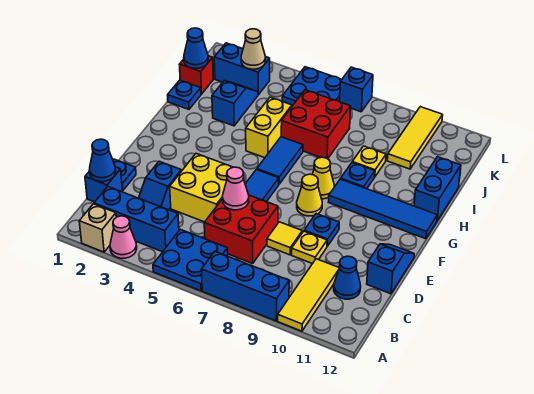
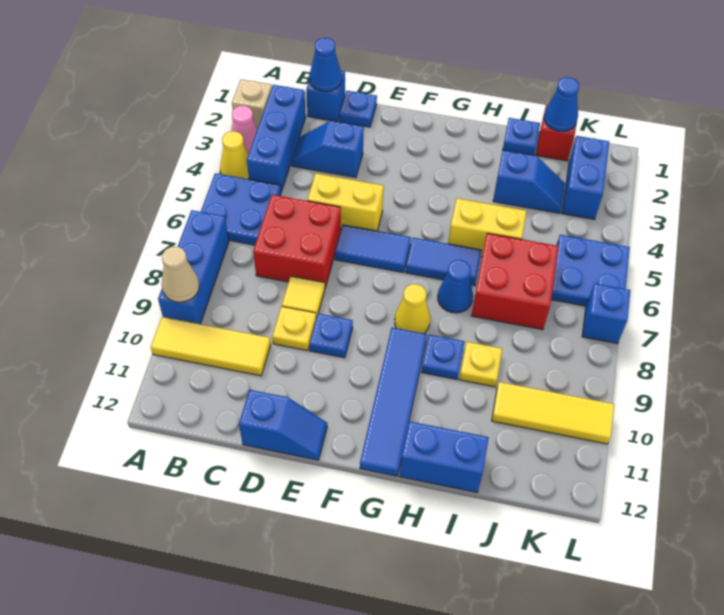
blue cone C11 level 1 -> blue cone H7 level 1
yellow brick D4:E5 level 1 -> yellow brick D5:E5 level 1
pink cone D6 level 2 -> none
yellow cone F8 level 1 -> yellow cone A4 level 1
tan cone K3 level 2 -> tan cone A9 level 2

